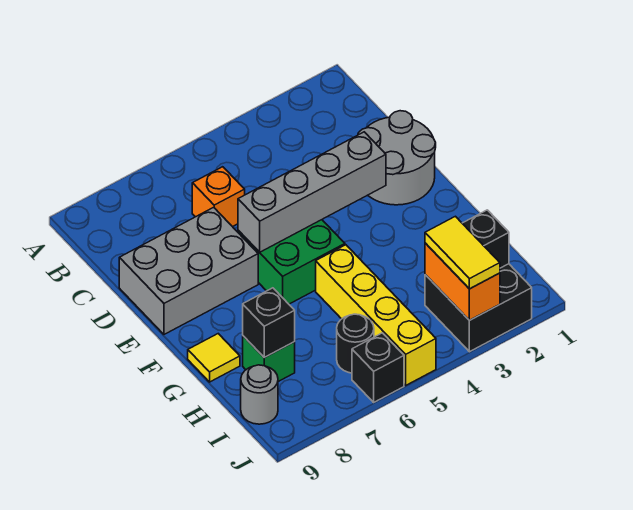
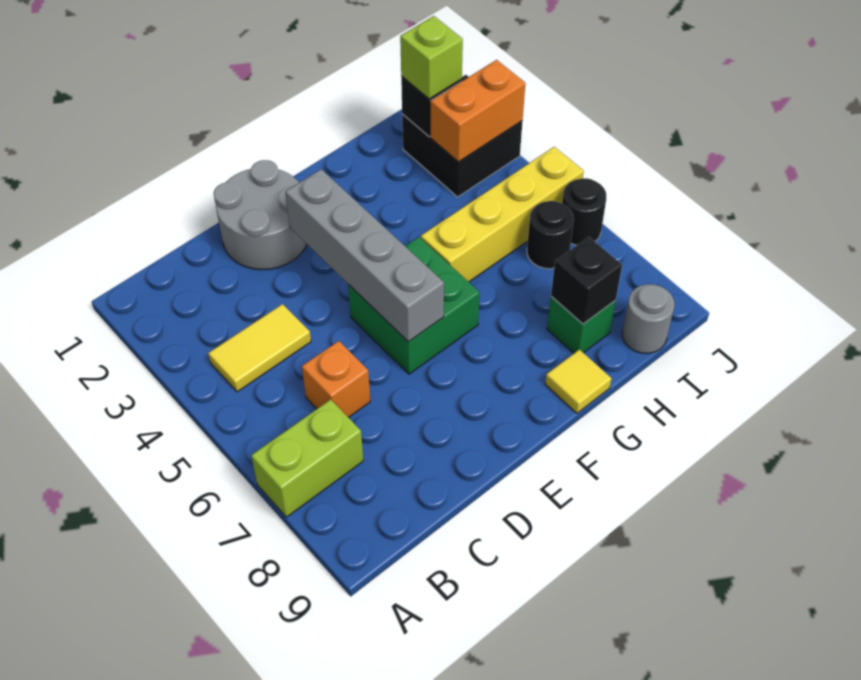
none -> lime brick A7:B7 level 1
grey brick D7:E9 level 1 -> none
none -> lime brick I2 level 3
yellow tile I3:J3 level 3 -> yellow tile B4:C4 level 1
black brick J6 level 1 -> black round brick J6 level 1

